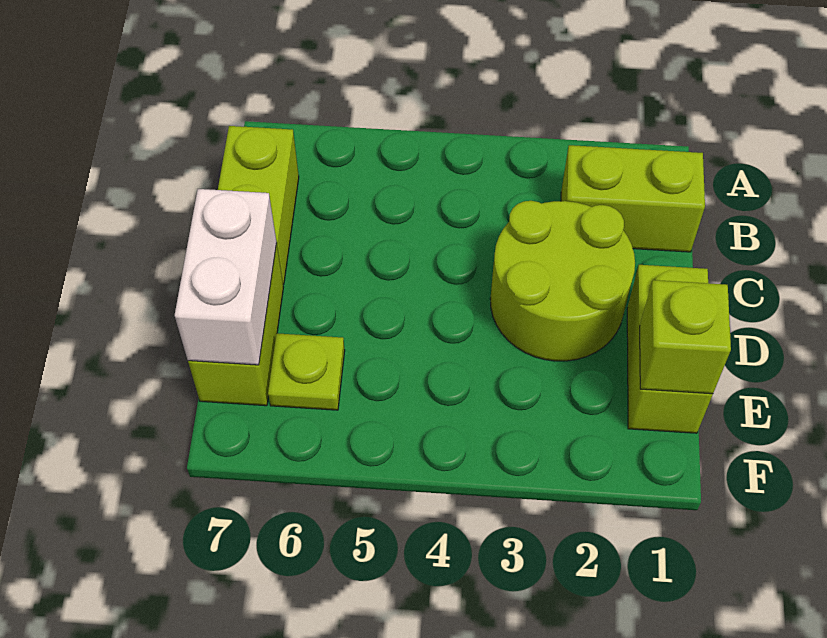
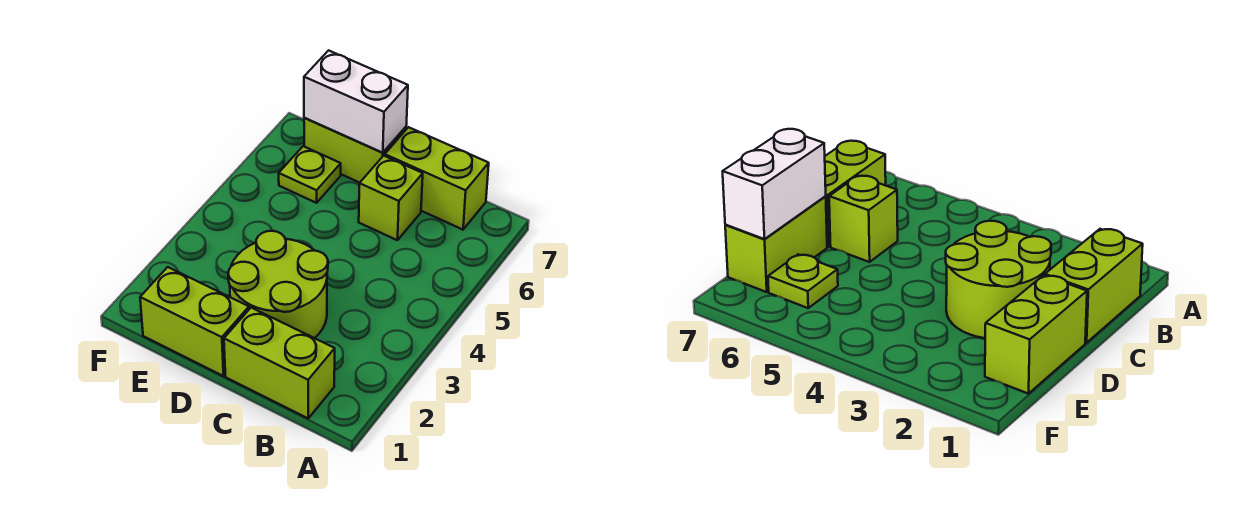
lime brick B1:B2 level 1 -> lime brick B1:C1 level 1
lime brick E1 level 2 -> lime brick C6 level 1

